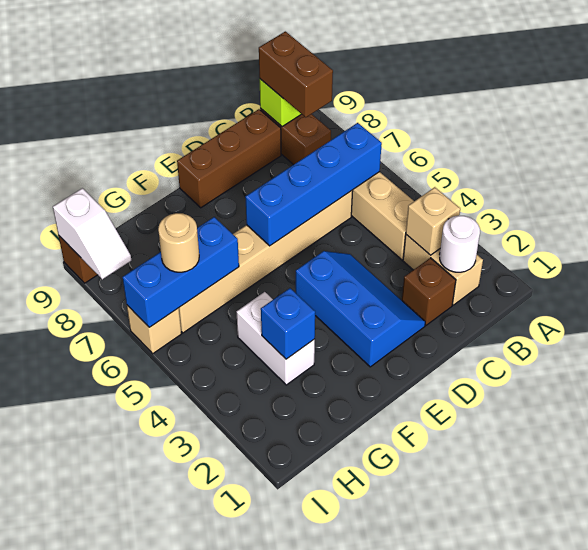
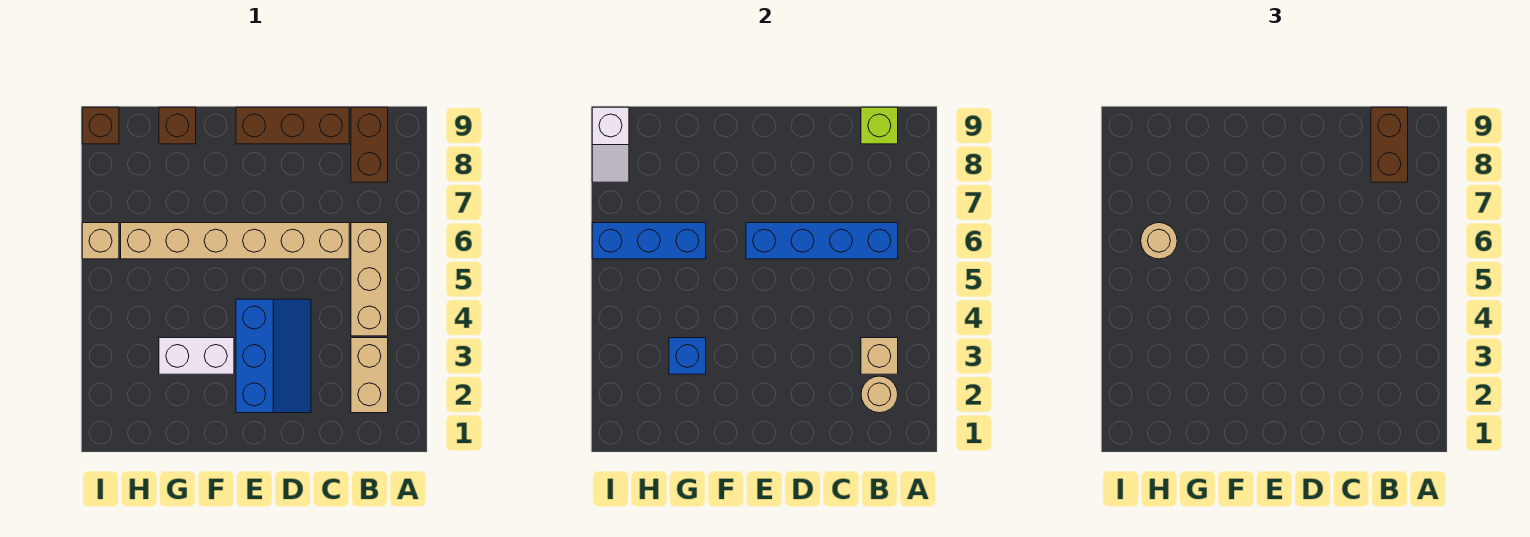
white round brick B2 level 2 -> tan round brick B2 level 2
brown brick C2 level 1 -> brown brick G9 level 1
white brick G3:G4 level 1 -> white brick F3:G3 level 1

